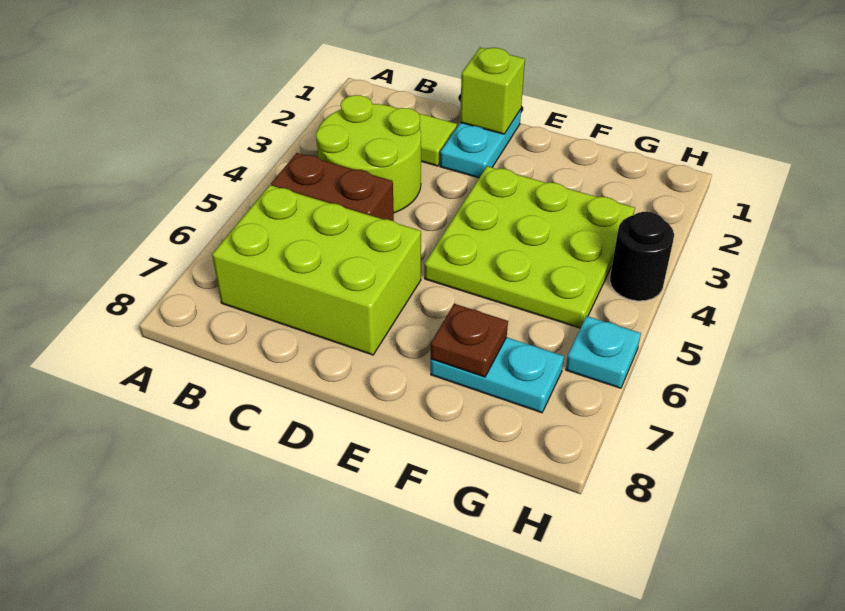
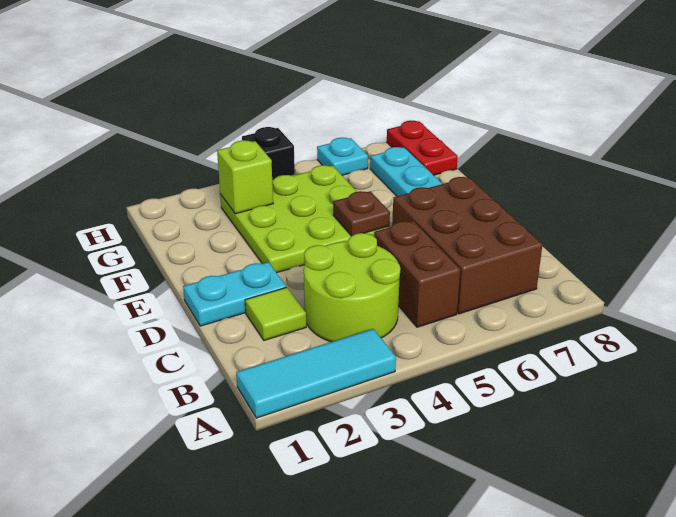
none -> cyan tile A1:A3 level 1
lime brick B6:D7 level 1 -> brown brick B6:D7 level 1
lime brick D1 level 2 -> lime brick G3 level 2
brown plate F7 level 2 -> brown plate E5 level 2
none -> red plate G8:H8 level 1
black round brick H4 level 1 -> black brick H4 level 1

